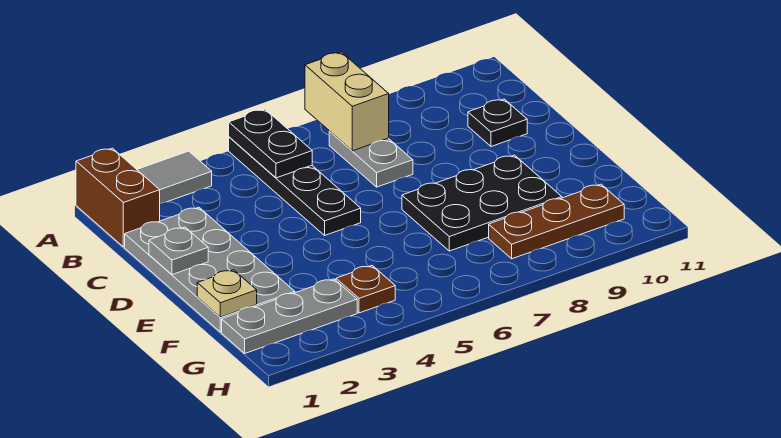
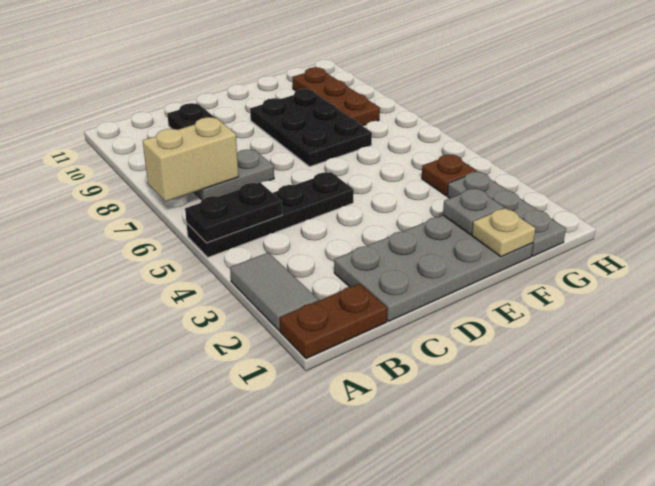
brown brick A1:B1 level 1 -> brown plate A1:B1 level 1
grey plate D1 level 2 -> grey plate F2 level 2

